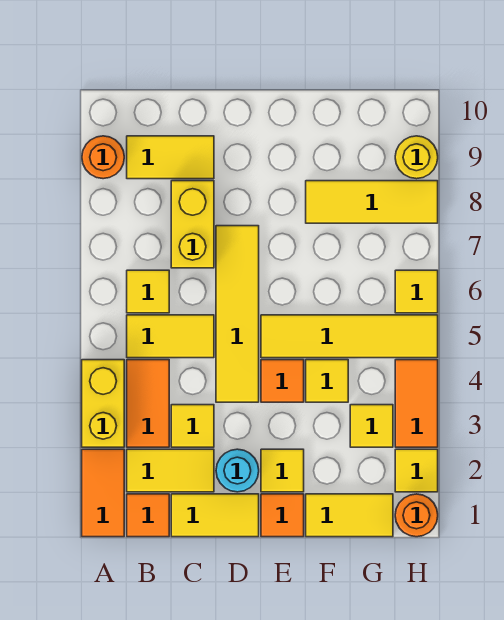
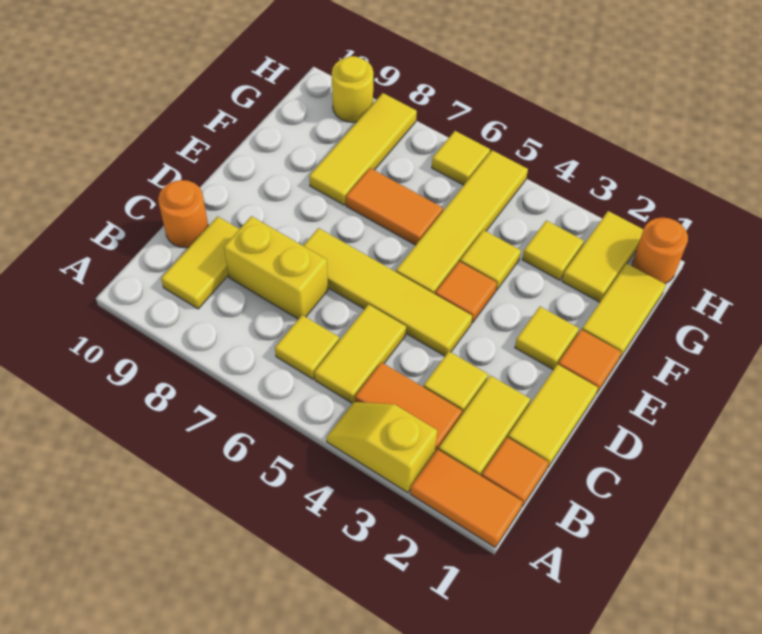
yellow brick A3:A4 level 1 -> yellow slope A3:A4 level 1 top 3
orange round brick A9 level 1 -> orange round brick C10 level 1
cyan round brick D2 level 1 -> none
yellow tile H2 level 1 -> yellow tile G2:H2 level 1
orange tile H3:H4 level 1 -> orange tile F6:F7 level 1

